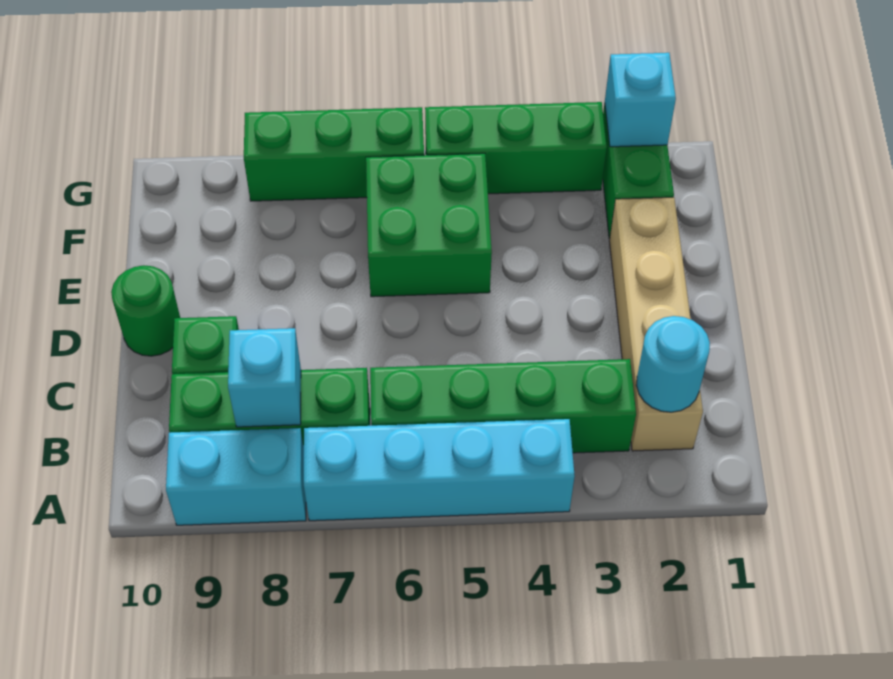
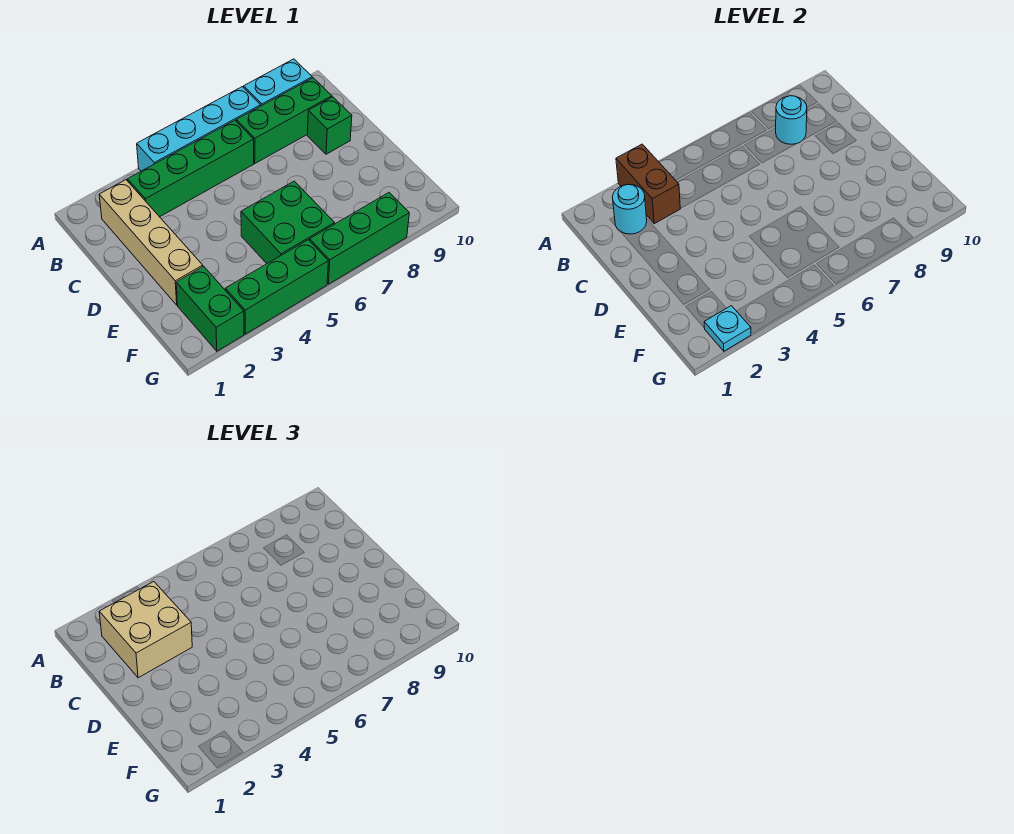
none -> brown brick A3:B3 level 2
none -> tan brick B2:C3 level 3
cyan brick B8 level 2 -> cyan round brick B8 level 2
green round brick D10 level 1 -> none
cyan brick G2 level 2 -> cyan plate G2 level 2

